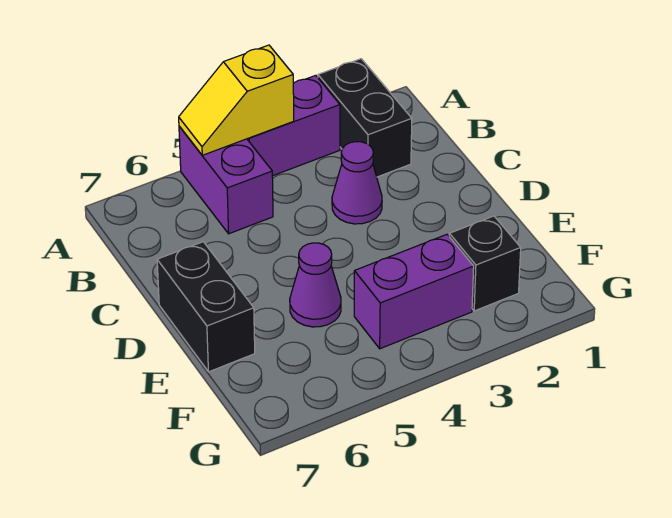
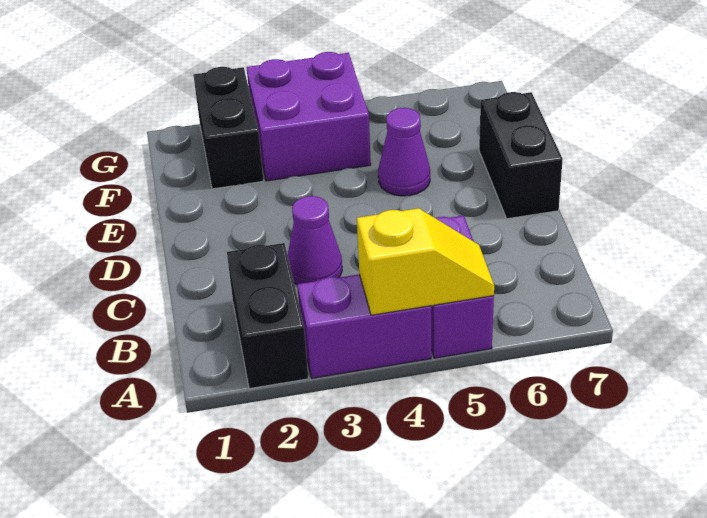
black brick F2 level 1 -> black brick F2:G2 level 1
purple brick F3:F4 level 1 -> purple brick F3:G4 level 1

